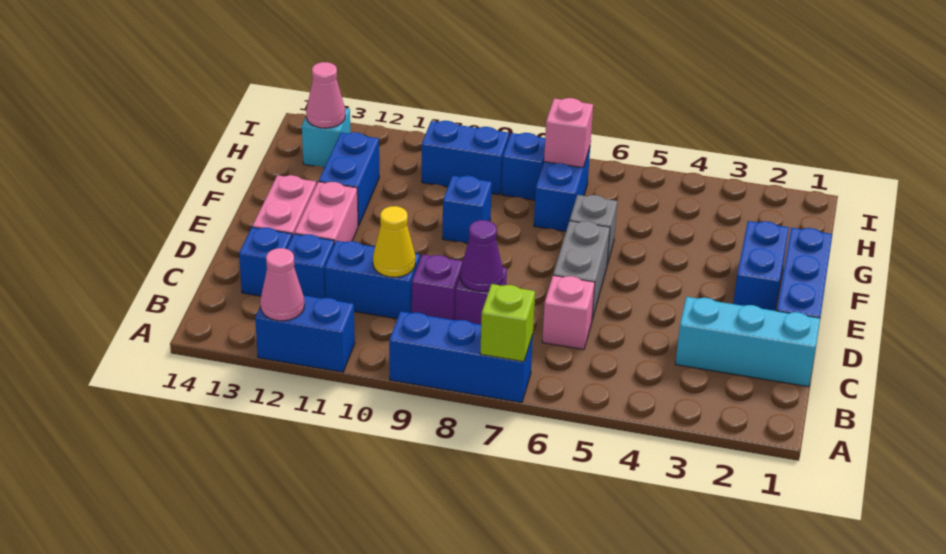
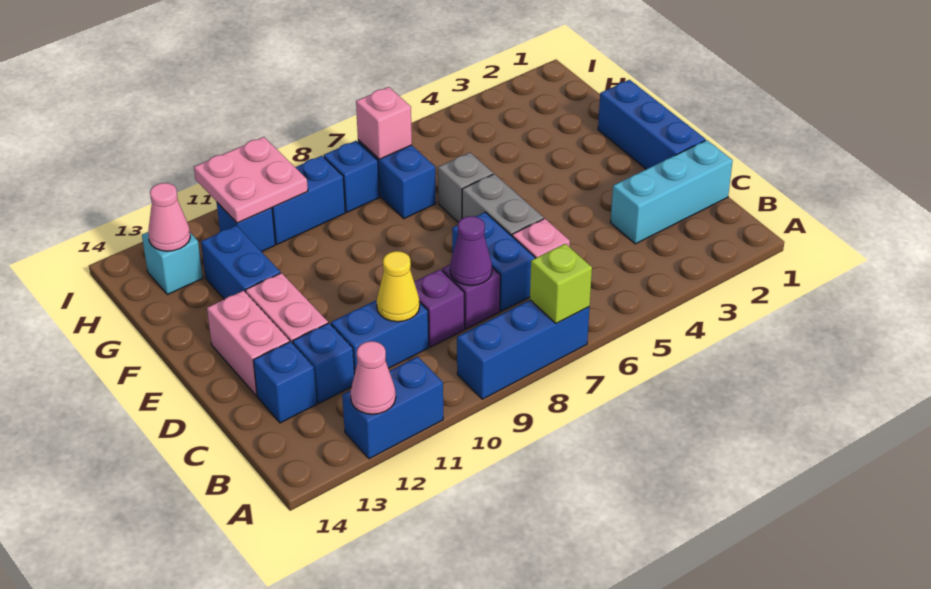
blue brick E2:F2 level 1 -> blue brick C7:D7 level 1
blue brick F9 level 1 -> blue brick H11 level 1
none -> pink plate H10:I11 level 2

